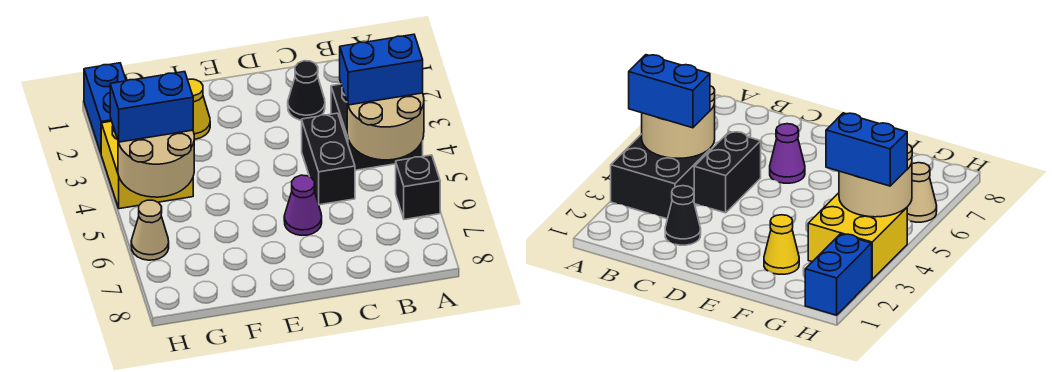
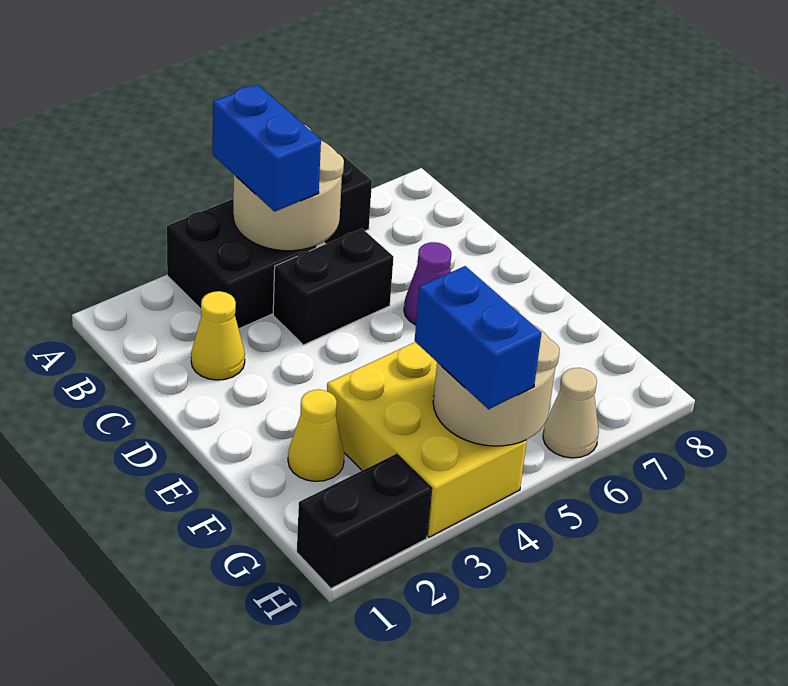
black cone C2 level 1 -> yellow cone C2 level 1
yellow brick G3:H4 level 1 -> yellow brick F3:H4 level 1
blue brick H1:H2 level 1 -> black brick H1:H2 level 1

